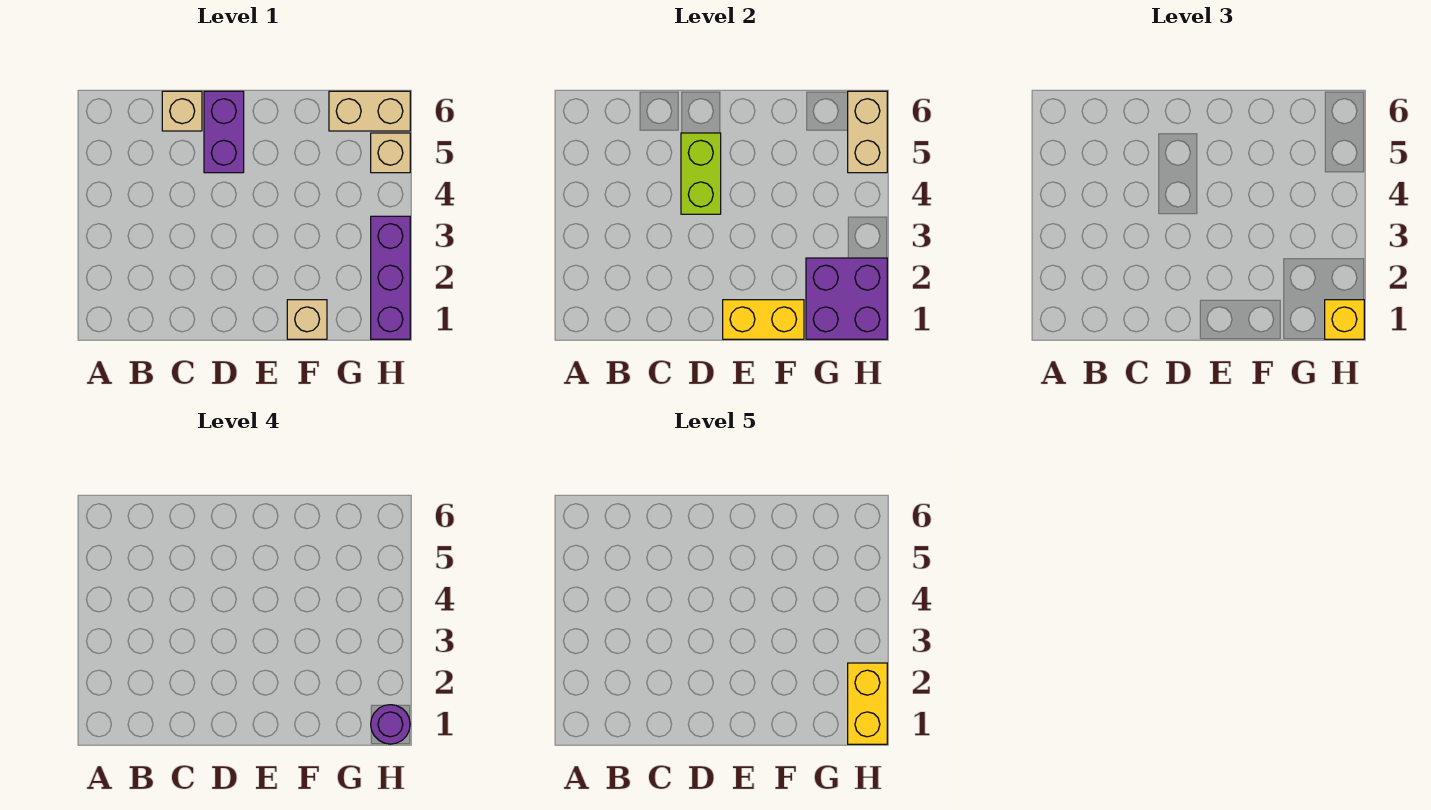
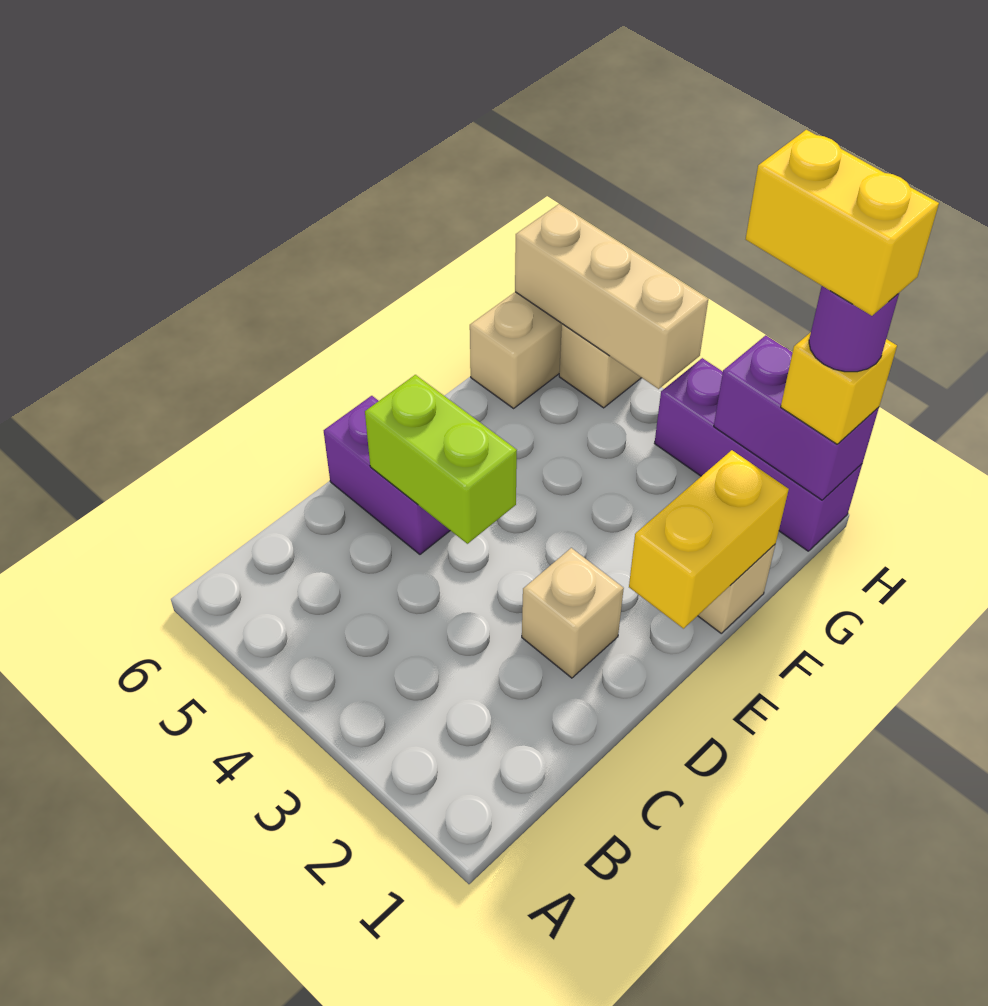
tan brick C6 level 1 -> tan brick D2 level 1
purple brick G1:H2 level 2 -> purple brick H1:H2 level 2
tan brick H5:H6 level 2 -> tan brick H4:H6 level 2

